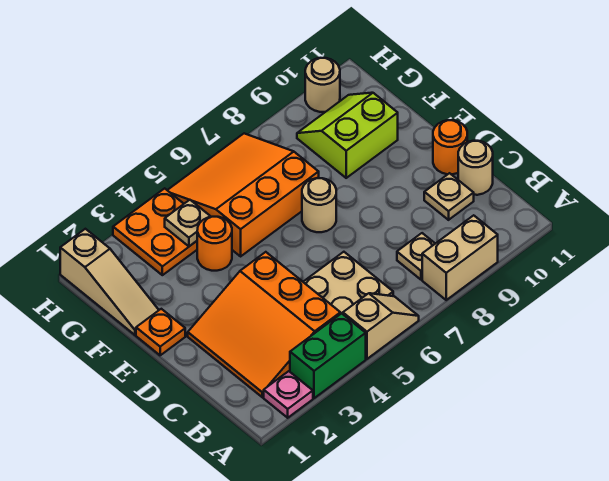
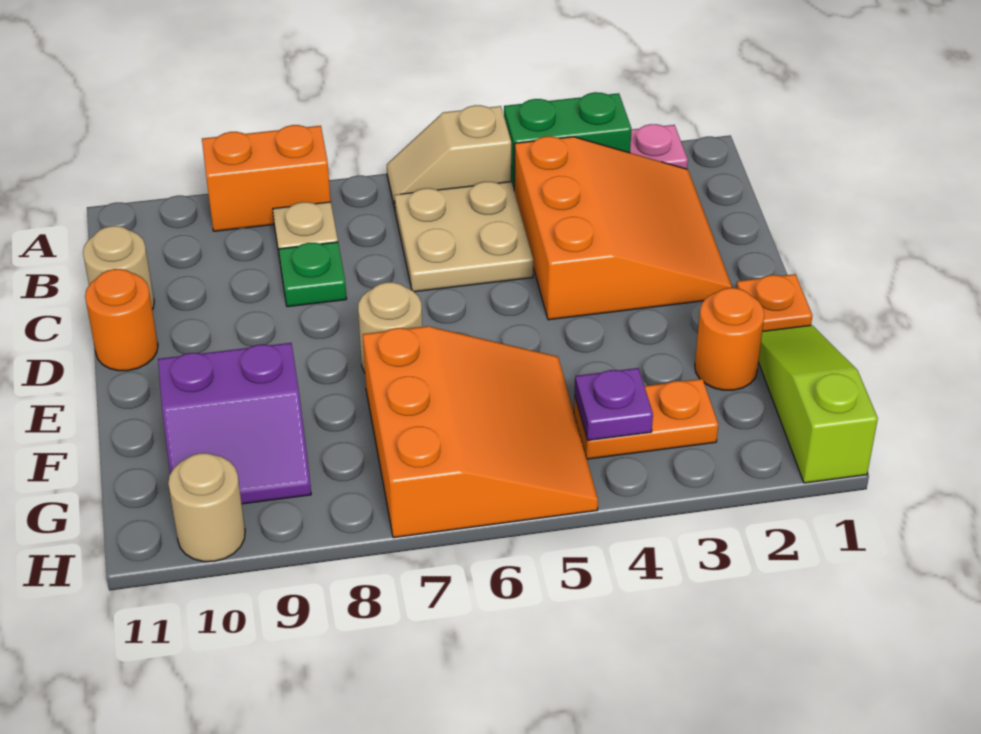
tan brick A8:A9 level 1 -> orange brick A8:A9 level 1
none -> green plate C8 level 1
tan plate C10 level 1 -> none
tan slope F1:H1 level 1 top H -> lime slope F1:H1 level 1 top H
orange round brick F4 level 1 -> orange round brick F2 level 1
orange slope F5:H7 level 1 top F -> orange slope F5:H7 level 1 top 7
lime slope F9:G10 level 1 top F -> purple slope F9:G10 level 1 top F
orange plate G3:H4 level 1 -> orange plate G3:G4 level 1
tan plate G4 level 2 -> purple plate G4 level 2

